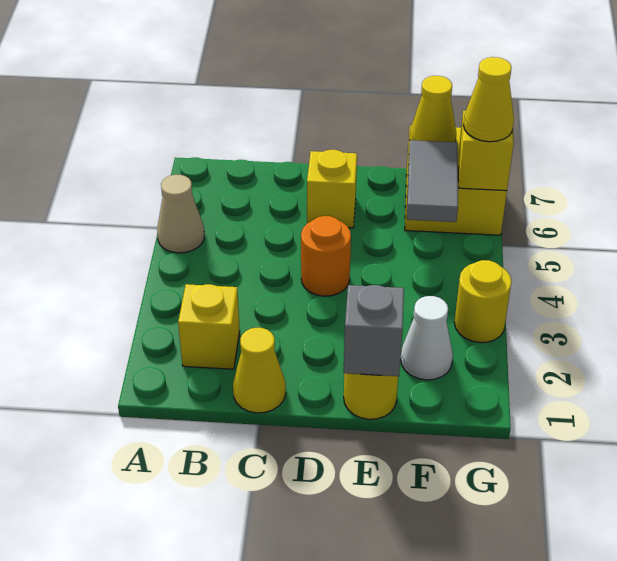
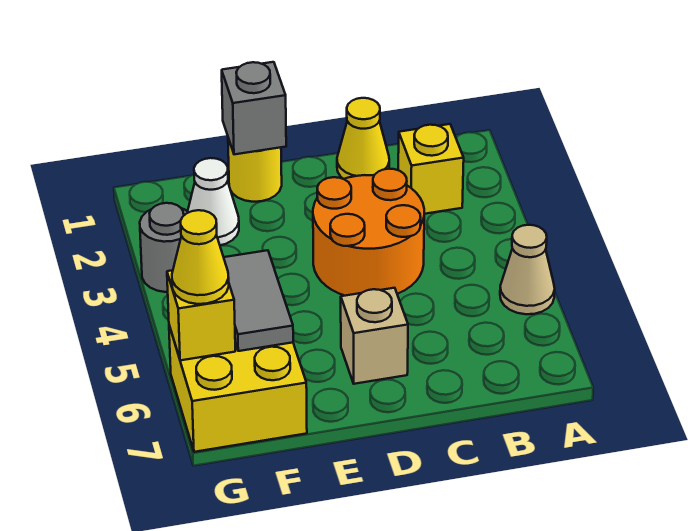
orange round brick D4 level 1 -> orange round brick C3:D4 level 1
yellow brick D6 level 1 -> tan brick D6 level 1
yellow cone F7 level 2 -> none
yellow round brick G3 level 1 -> grey round brick G3 level 1

